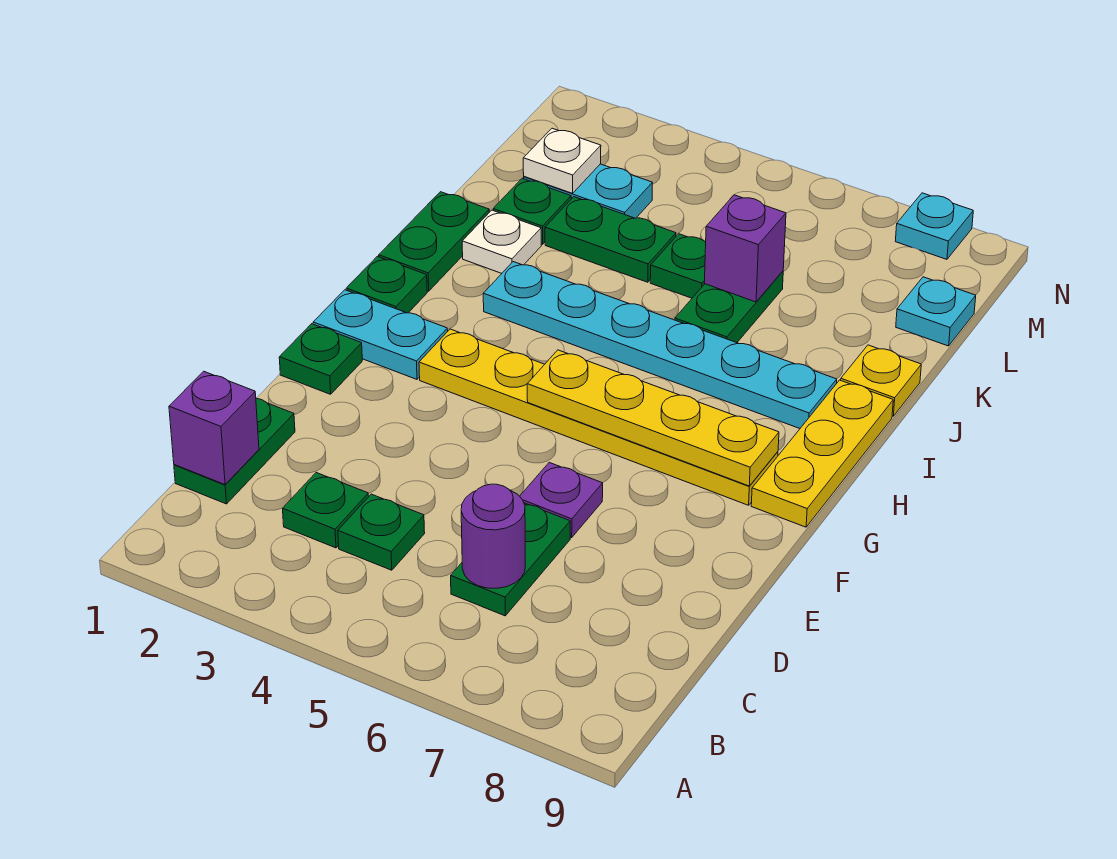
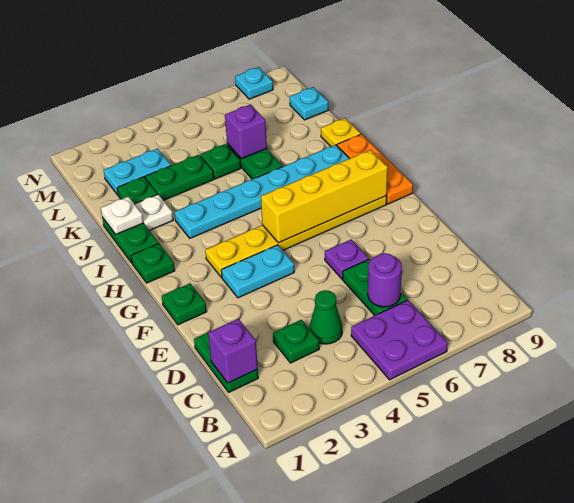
none -> purple plate A5:B6 level 1
green plate C4 level 1 -> green cone C4 level 1
cyan plate G1:G2 level 1 -> cyan plate F3:F4 level 1
yellow plate G5:G8 level 2 -> yellow brick G5:G8 level 2
yellow plate G9:I9 level 1 -> orange plate G9:I9 level 1
white plate L2 level 2 -> white plate J1 level 2

